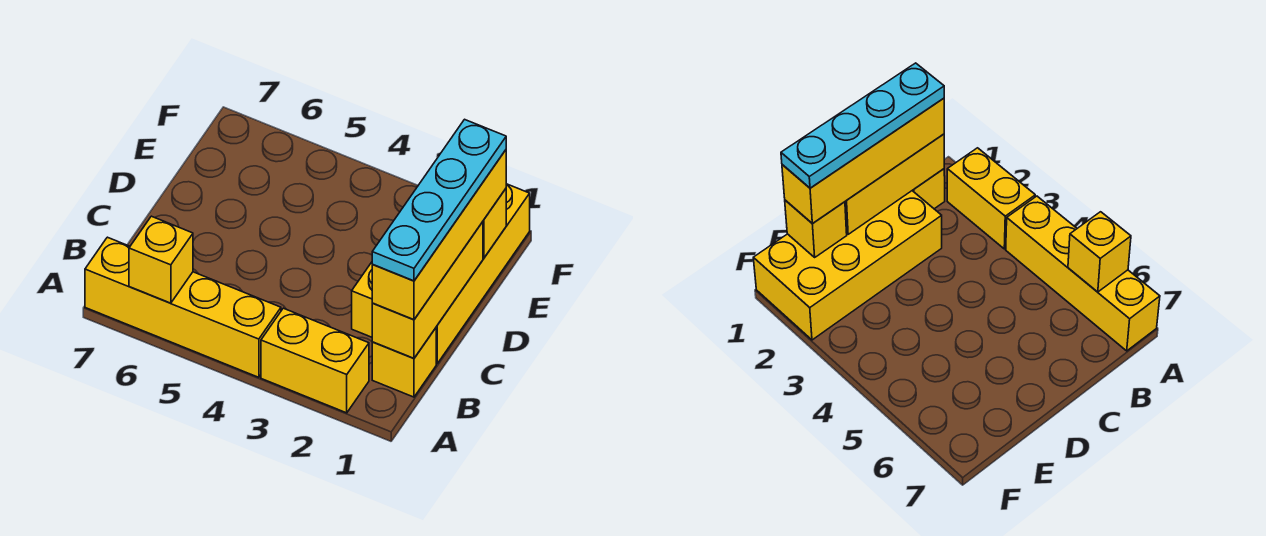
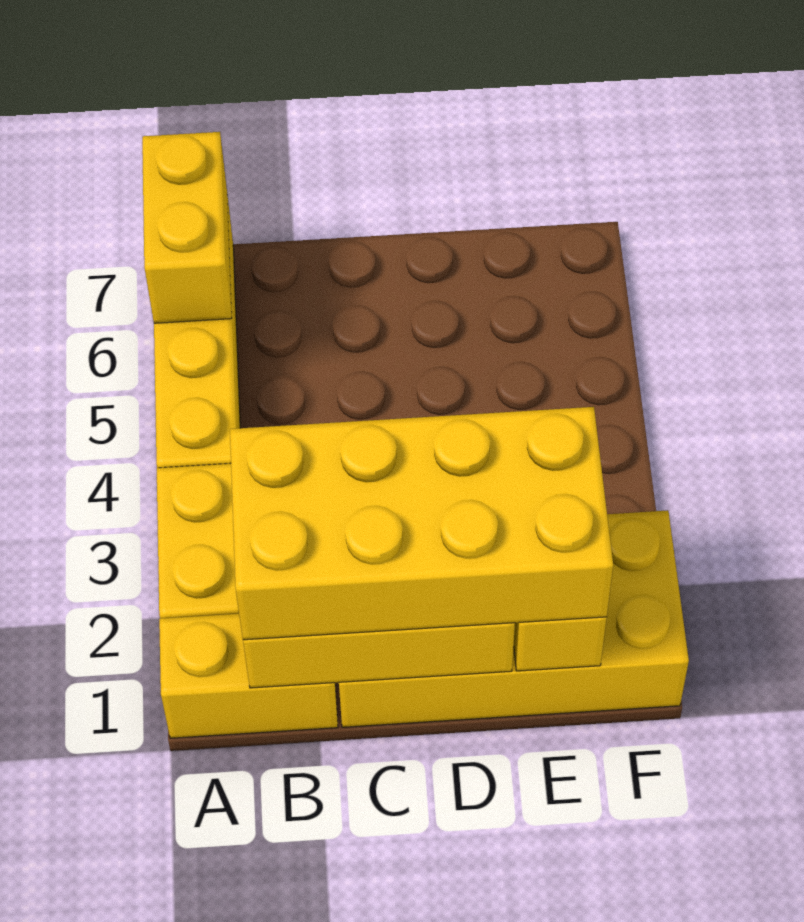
yellow brick A6 level 2 -> yellow brick A6:A7 level 2
yellow brick B1 level 1 -> yellow brick A1:B1 level 1
yellow brick B1:E1 level 3 -> yellow brick B1:E2 level 3
cyan plate B1:E1 level 4 -> none

